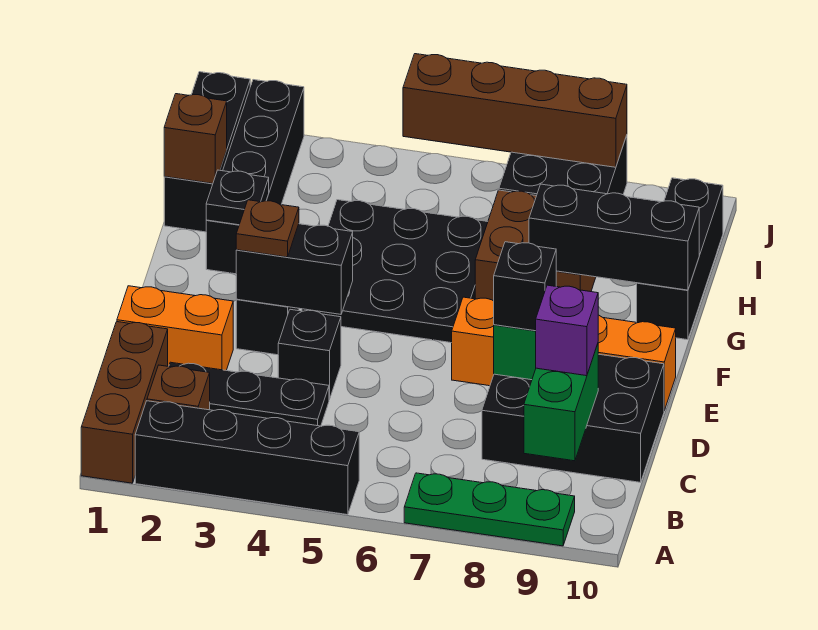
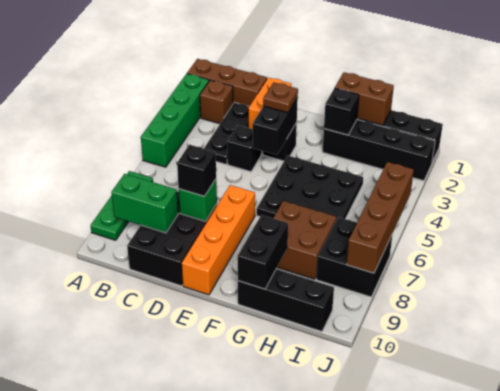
black brick A2:A5 level 1 -> green brick A2:A5 level 1
purple brick C9 level 3 -> none
black plate G2 level 2 -> black brick G2 level 2
black brick G8:G10 level 2 -> black brick G9:G10 level 2
brown brick H1 level 2 -> brown brick G1:H1 level 2

